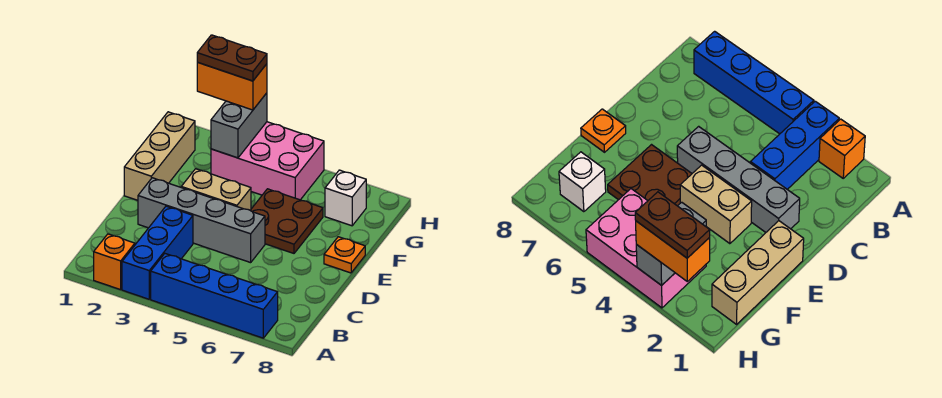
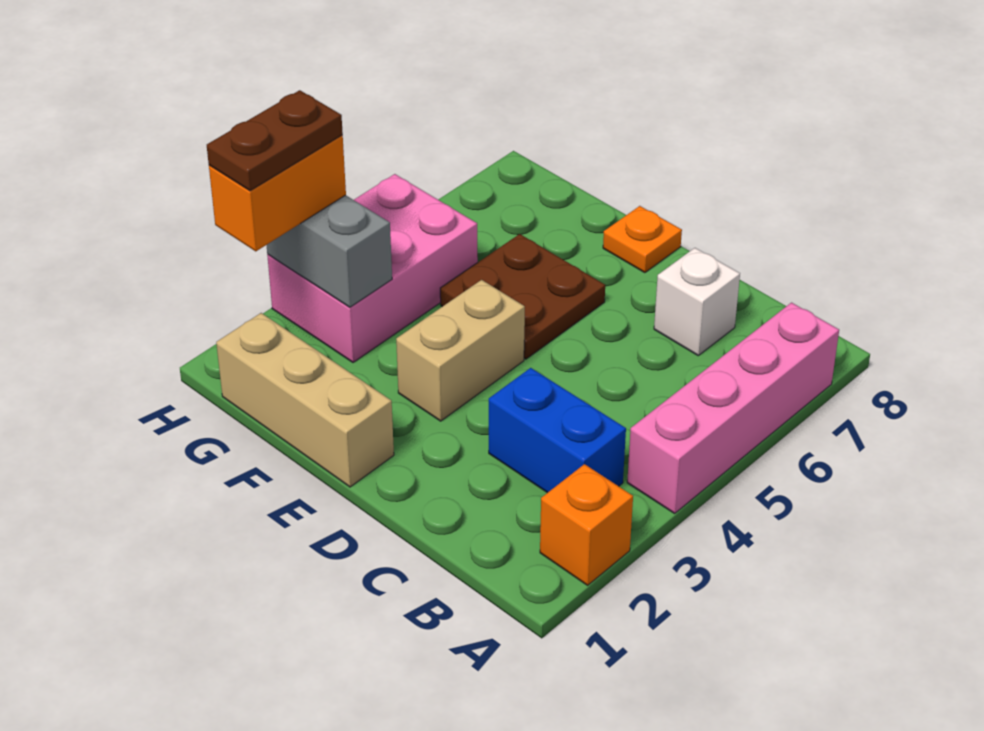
blue brick A3:C3 level 1 -> blue brick B3:C3 level 1
blue brick A4:A7 level 1 -> pink brick A4:A7 level 1
grey brick D2:D5 level 1 -> none
white brick G7 level 1 -> white brick C7 level 1

